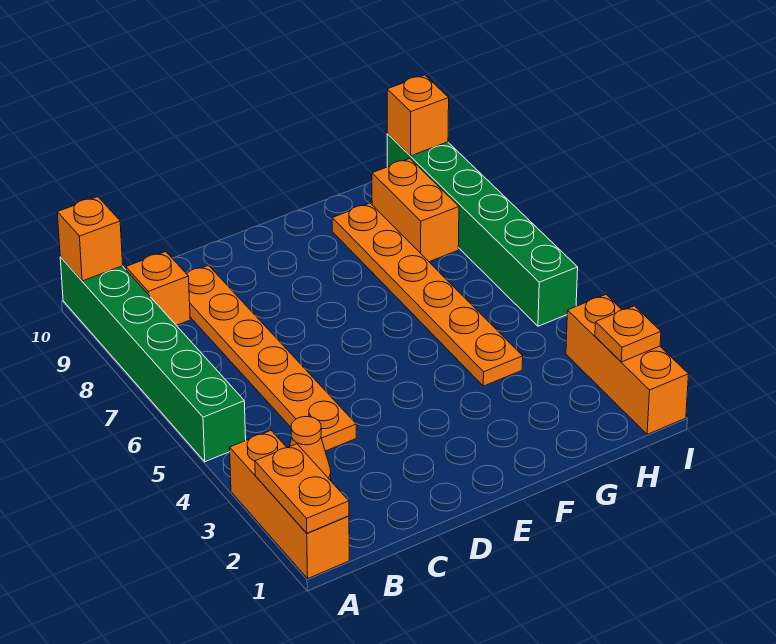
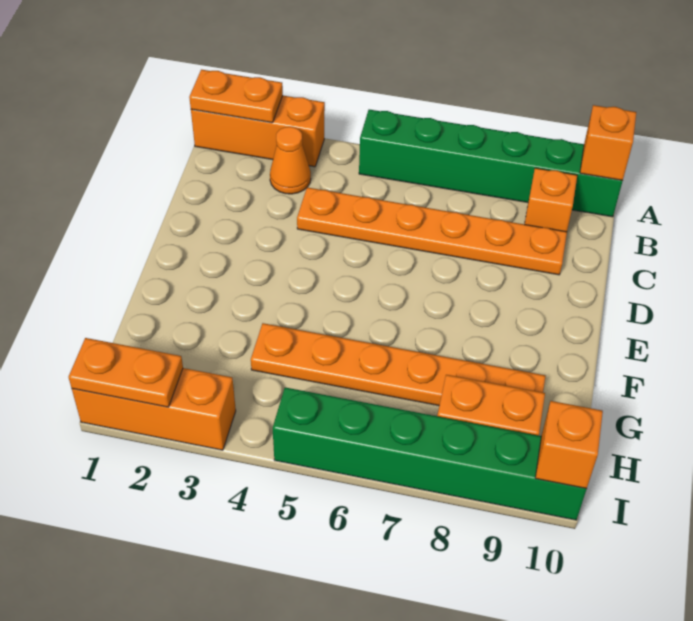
orange plate I2 level 2 -> orange plate I1:I2 level 2

